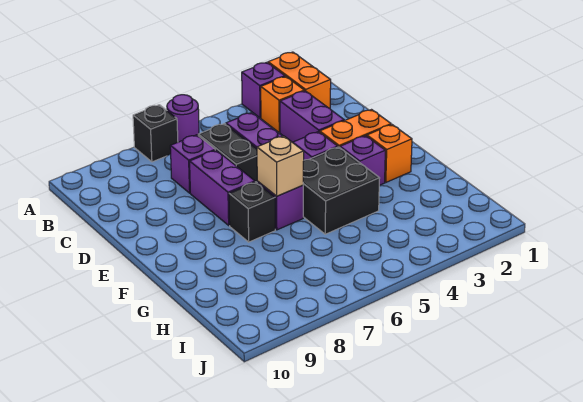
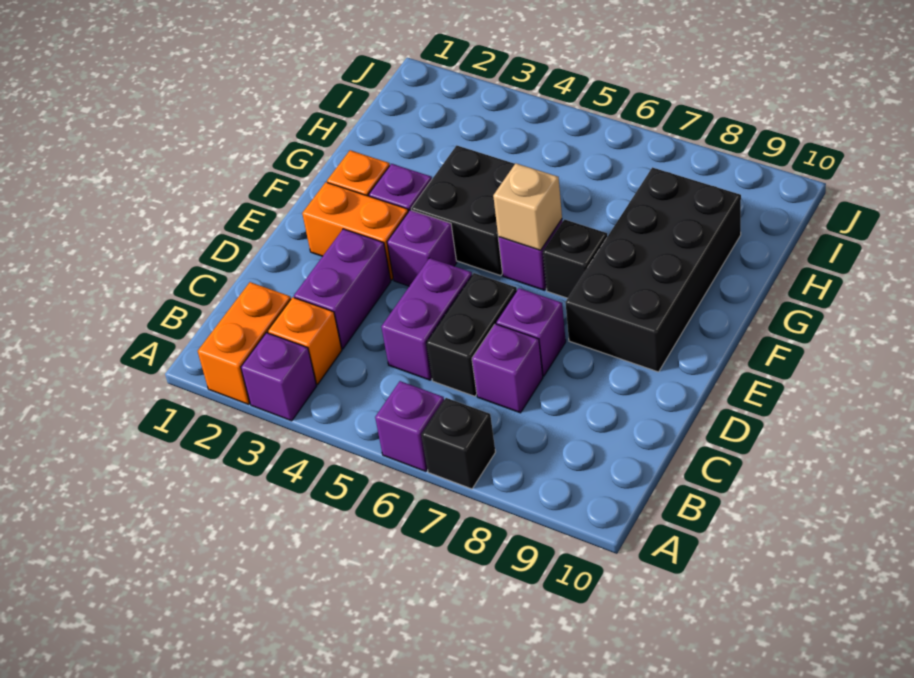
purple round brick A6 level 1 -> purple brick A6 level 1
purple brick D7:E7 level 1 -> purple brick D7 level 1
none -> black brick E8:H9 level 1

